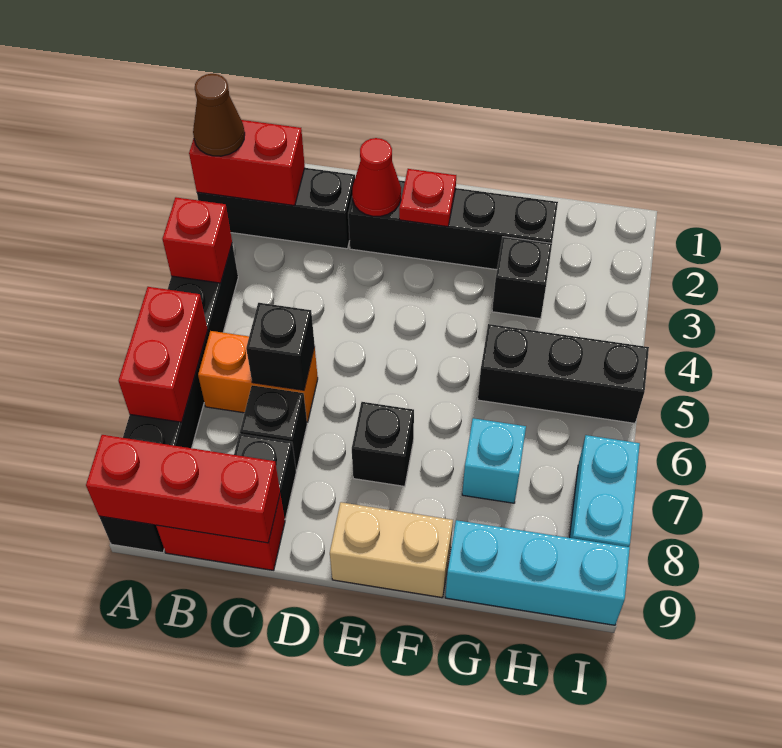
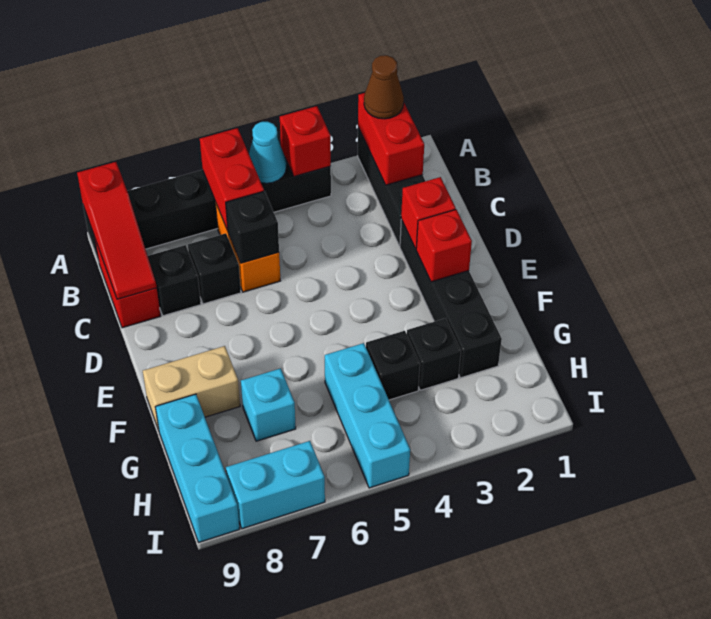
none -> cyan cone A5 level 2
red brick A6:A7 level 2 -> red brick A6:B6 level 2
red brick A9:C9 level 2 -> red slope A9:C9 level 2 top A
red cone D2 level 2 -> red brick D2 level 2
red plate E2 level 2 -> red brick E2 level 2
black brick E7 level 1 -> black brick G4 level 1
tan brick E9:F9 level 1 -> tan brick F8:F9 level 1
black brick G5:I5 level 1 -> cyan brick G5:I5 level 1

